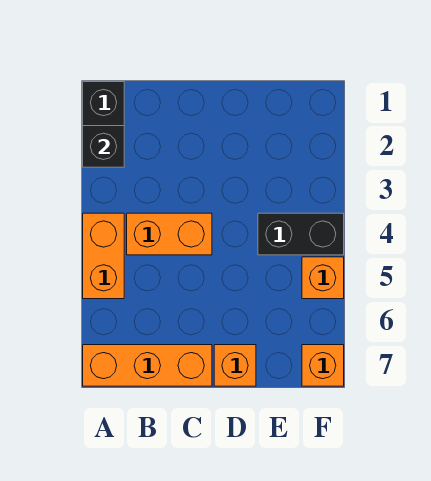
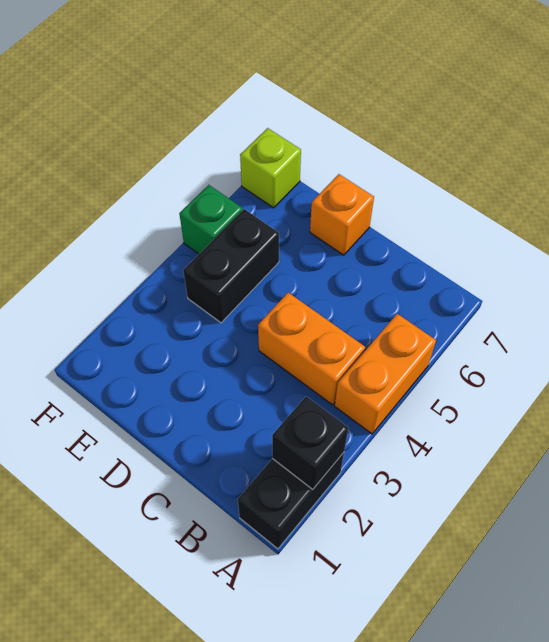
orange brick A7:C7 level 1 -> none
black brick E4:F4 level 1 -> black brick E4:E5 level 1
orange brick F5 level 1 -> green brick F5 level 1
orange brick F7 level 1 -> lime brick F7 level 1

